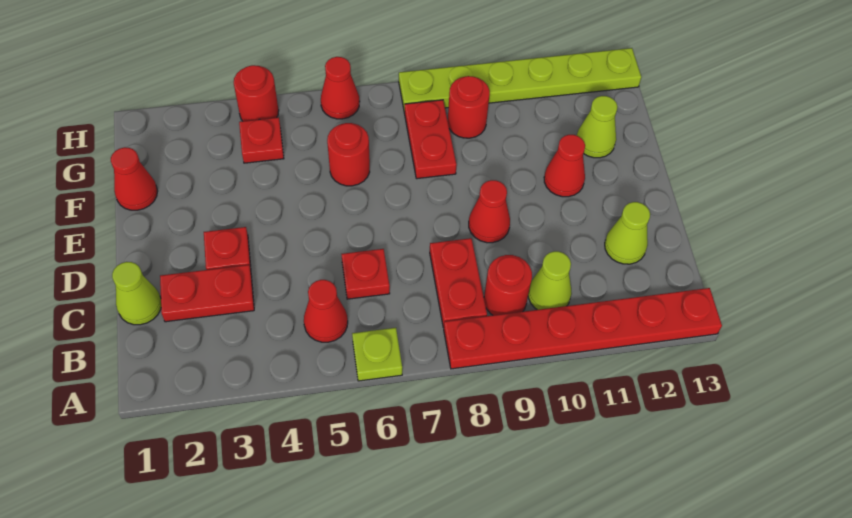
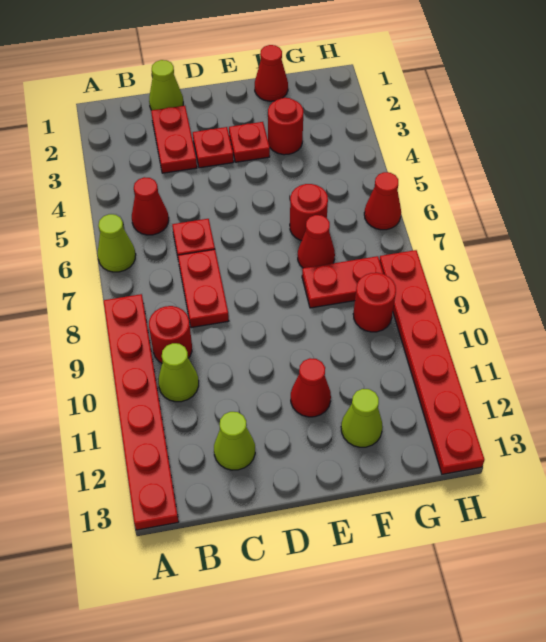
lime plate A6 level 1 -> lime cone A6 level 1
red plate B8:C8 level 1 -> red plate C7:C8 level 1
red cone D9 level 1 -> red cone F7 level 1
red plate G4 level 1 -> red plate E3 level 1
red round brick H4 level 1 -> red round brick F3 level 1
lime plate H8:H13 level 1 -> red plate H8:H13 level 1

